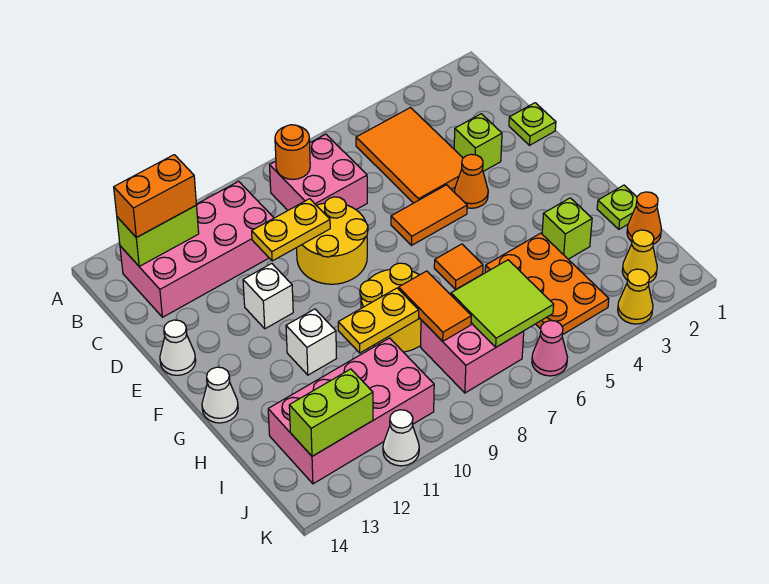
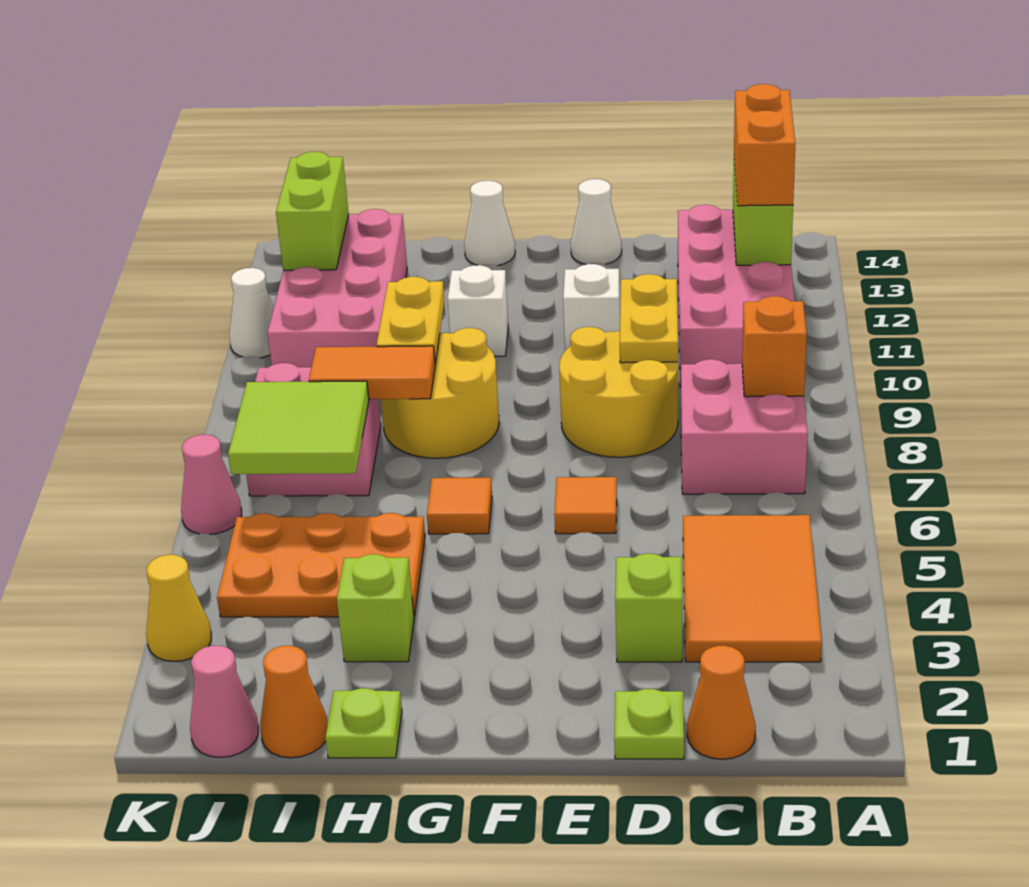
orange tile B4:D5 level 1 -> orange tile B3:C5 level 1
orange round brick B8 level 2 -> orange brick B8 level 2
orange cone E4 level 1 -> orange cone C1 level 1
orange tile E5:E6 level 1 -> orange tile E6 level 1
none -> pink cone J1 level 1
yellow cone J2 level 1 -> none

